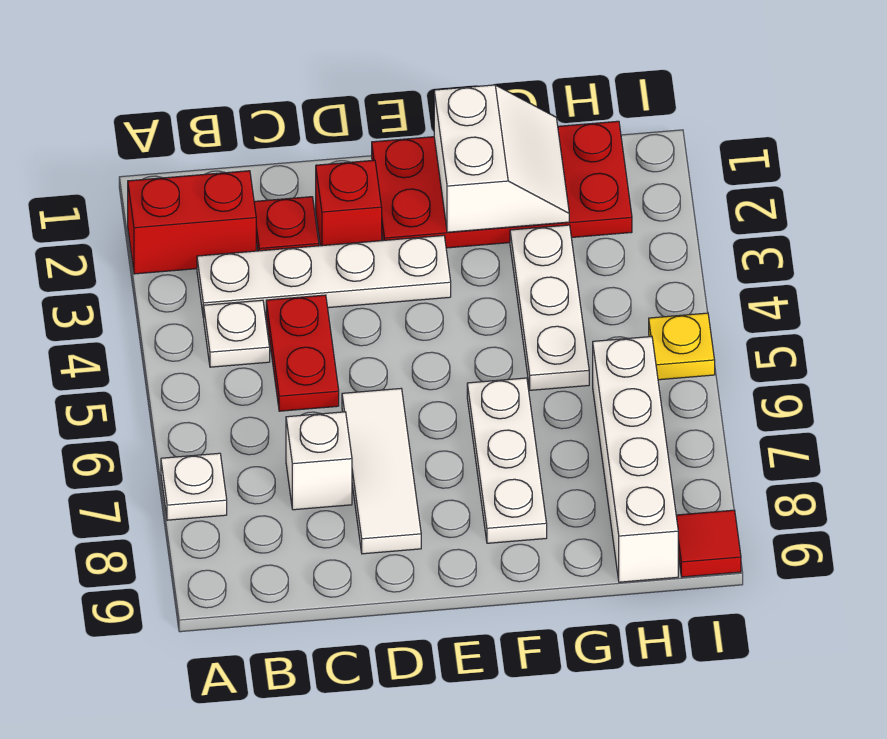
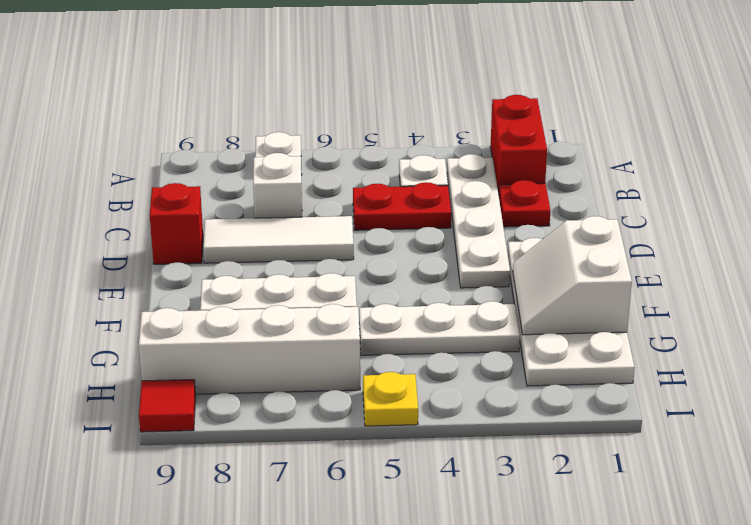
red brick D2 level 1 -> red brick D9 level 1
red plate E1:H2 level 1 -> white plate E1:H2 level 1
white slope F1:G2 level 2 top F -> white slope F1:G2 level 2 top 1

